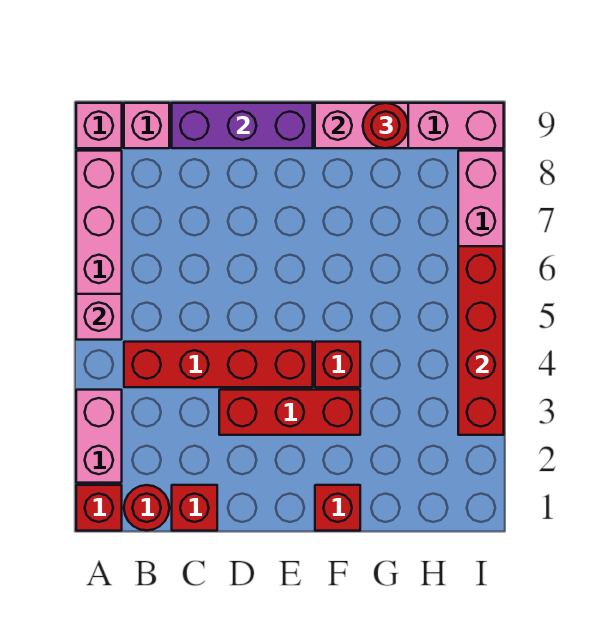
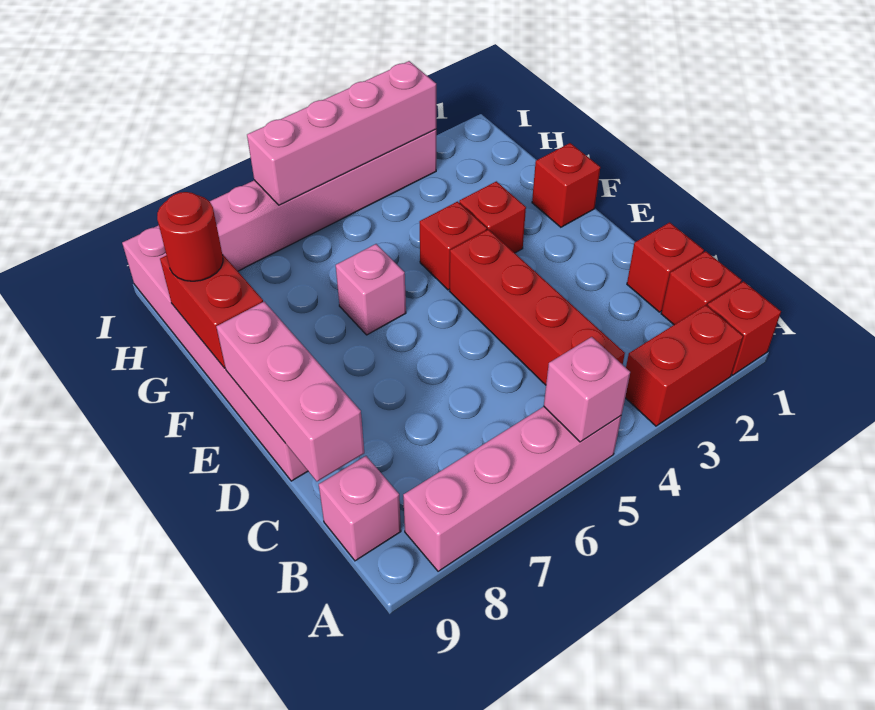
pink brick A2:A3 level 1 -> red brick A2:A3 level 1
pink brick A9 level 1 -> pink brick F6 level 1
red round brick B1 level 1 -> red brick B1 level 1
purple brick C9:E9 level 2 -> pink brick C9:E9 level 2
red brick D3:F3 level 1 -> red brick F3 level 1
pink brick F9:G9 level 2 -> red brick F9:G9 level 2
red brick I3:I6 level 2 -> pink brick I3:I6 level 2

